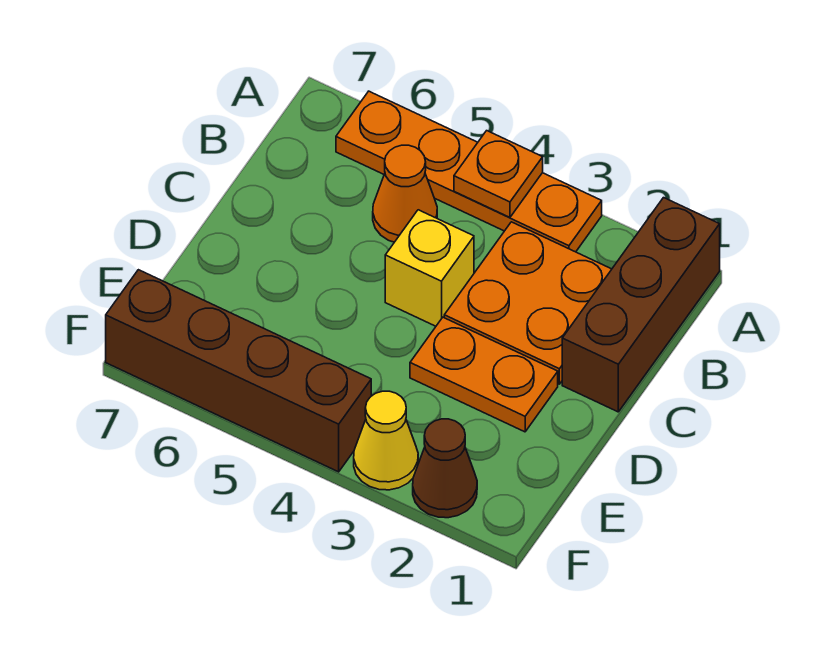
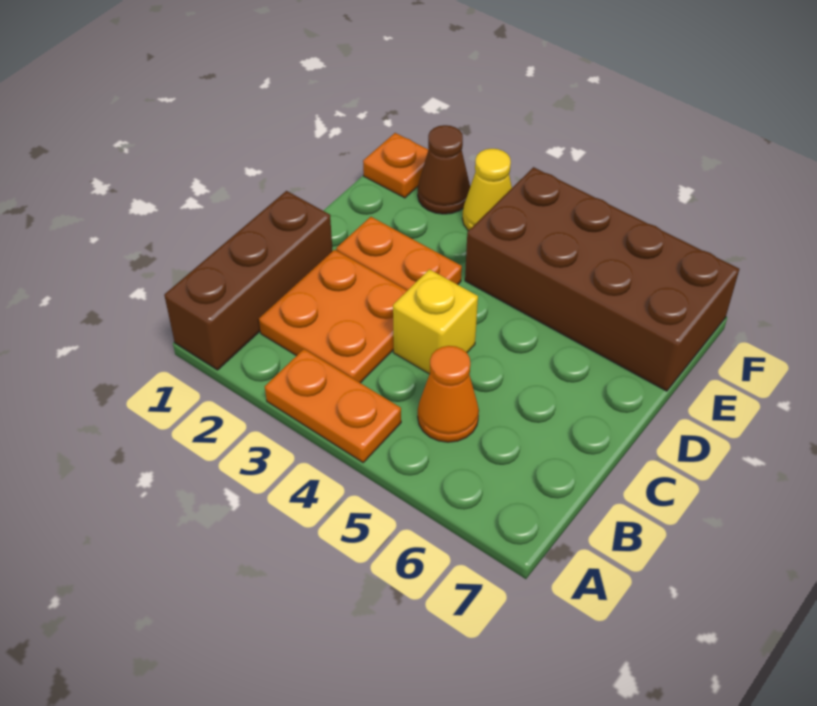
orange plate A3:A6 level 1 -> orange plate A3:A4 level 1
orange plate A4 level 2 -> orange plate F1 level 1
brown brick F4:F7 level 1 -> brown brick E4:F7 level 1

